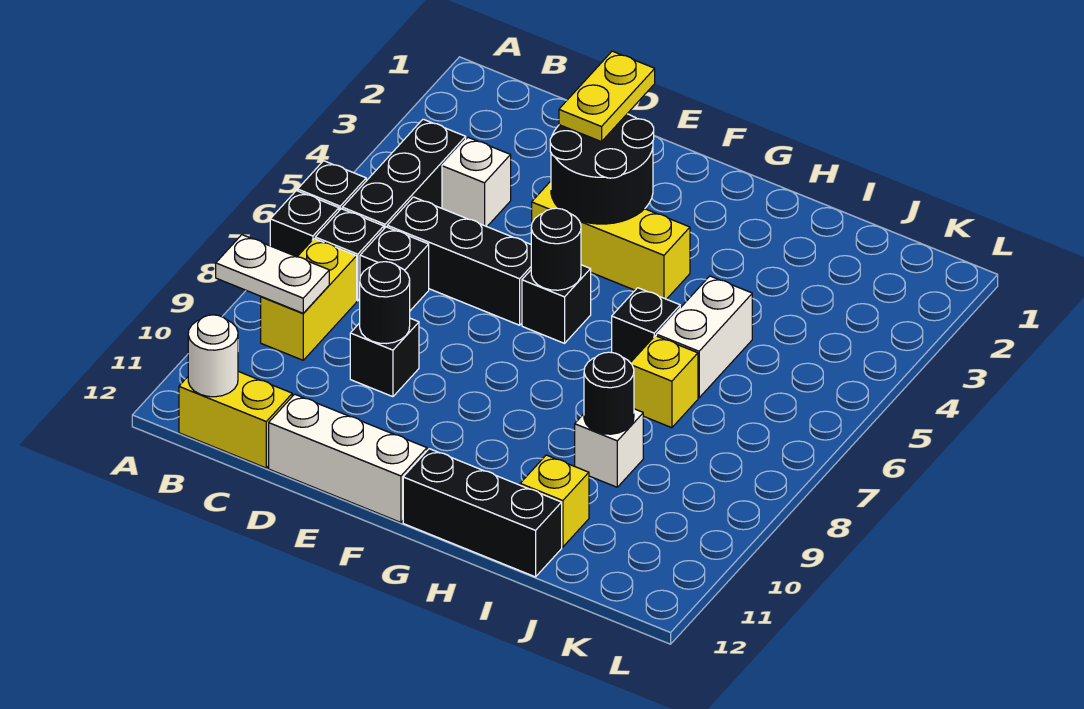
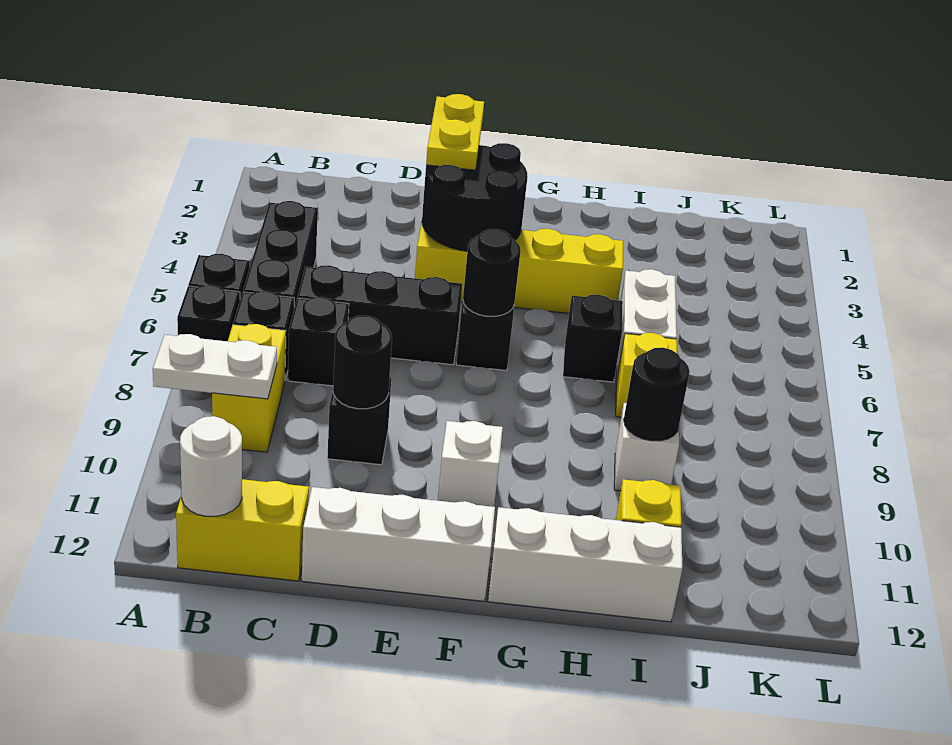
white brick C4 level 1 -> white brick F10 level 1
yellow brick E4:G4 level 1 -> yellow brick E4:H4 level 1
black brick G12:I12 level 1 -> white brick G12:I12 level 1

